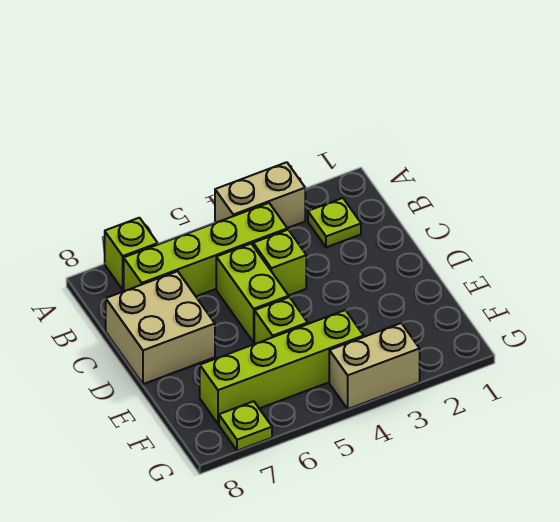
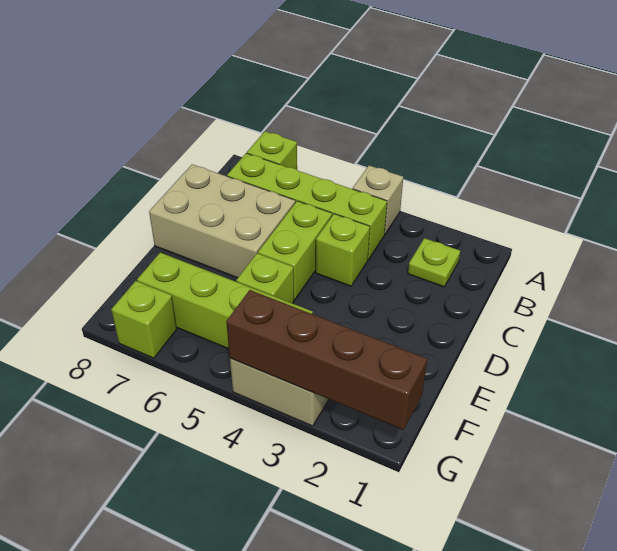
tan brick A3:A4 level 1 -> tan brick A4 level 1
tan brick C7:D8 level 1 -> tan brick C6:D8 level 1
none -> brown brick G1:G4 level 2
lime plate G7 level 1 -> lime brick G7 level 1

